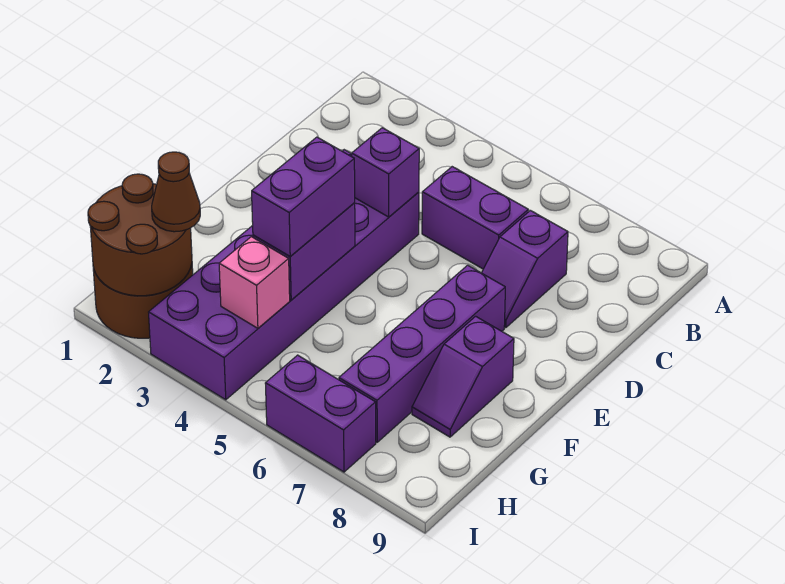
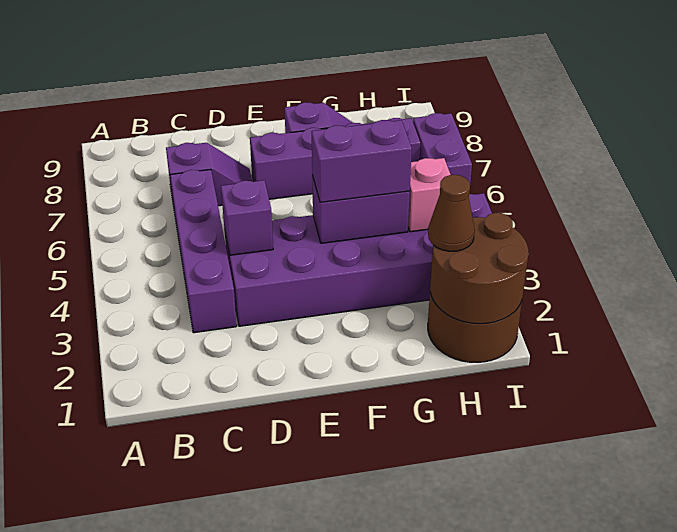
purple brick C5:C6 level 1 -> purple brick C3:C6 level 1

